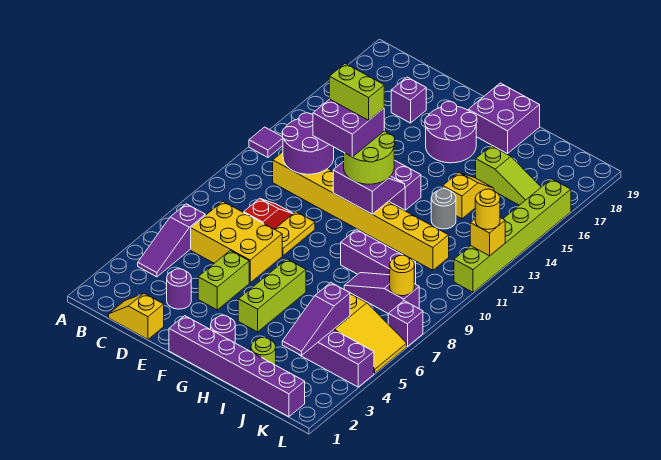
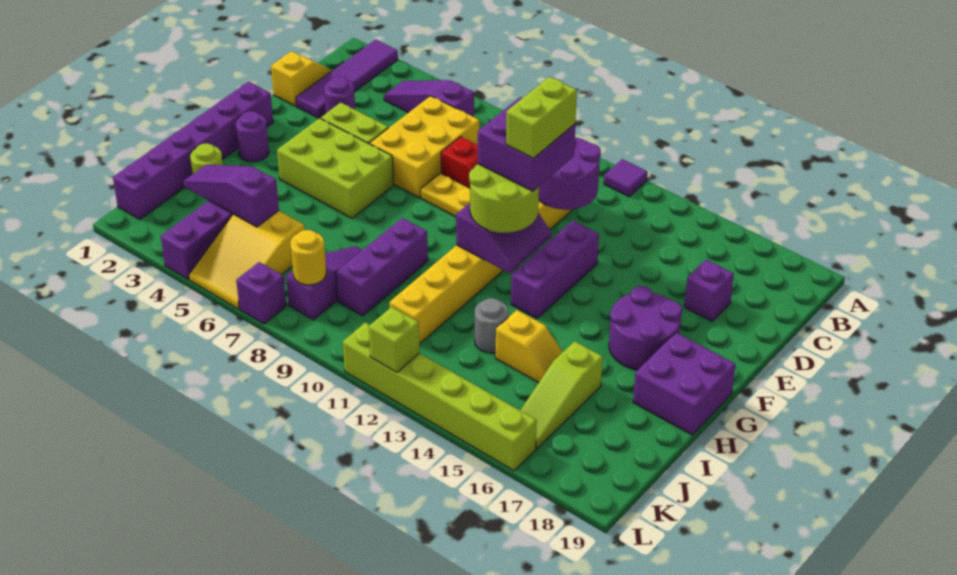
none -> purple tile A2:D2 level 1
lime brick G4:G6 level 1 -> lime brick F4:G6 level 1
yellow brick L12 level 2 -> lime brick L12 level 2
yellow round brick L12 level 3 -> none

